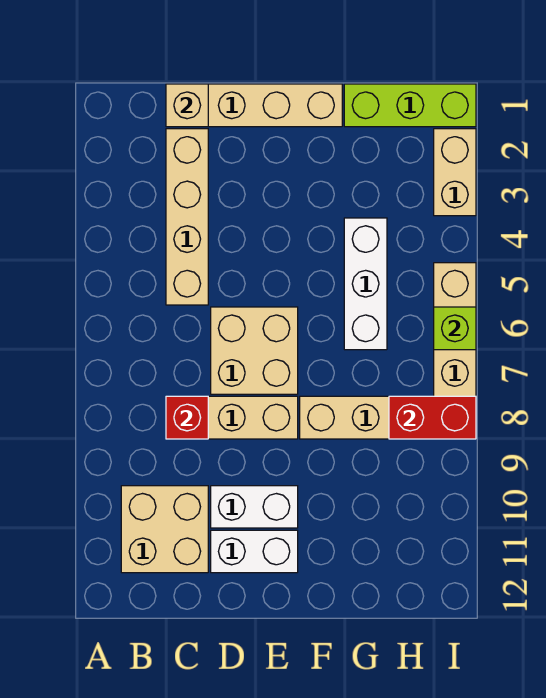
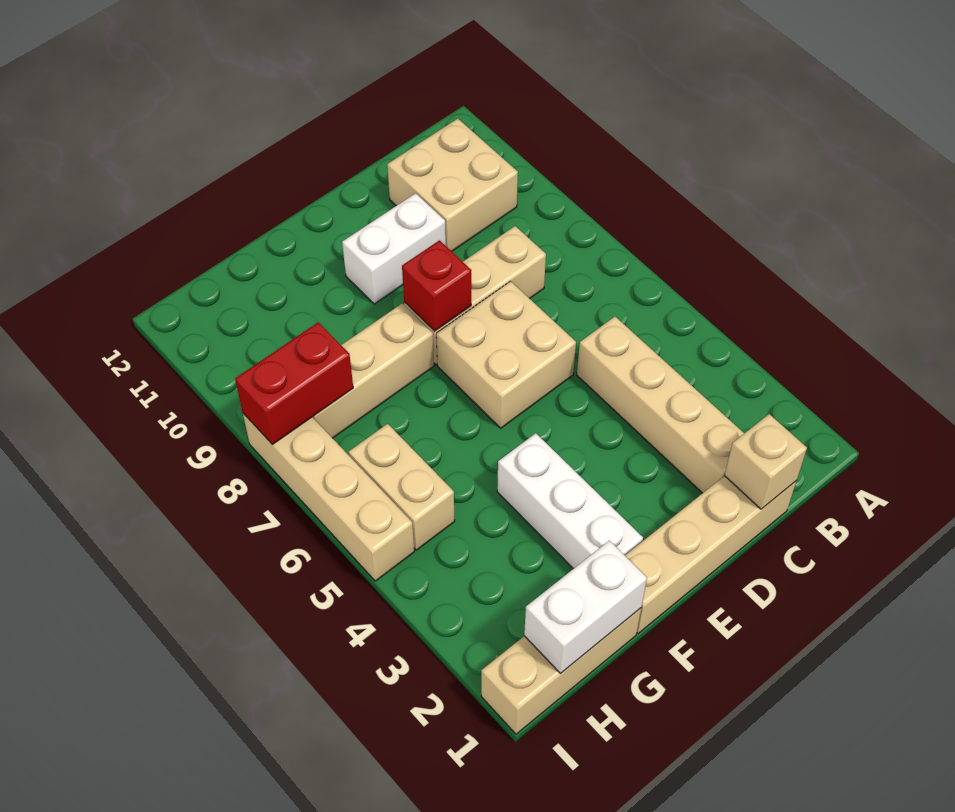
red brick C8 level 2 -> red brick E8 level 2
white brick D11:E11 level 1 -> white brick G1:H1 level 2
lime brick G1:I1 level 1 -> tan brick G1:I1 level 1
white brick G4:G6 level 1 -> white brick F2:F4 level 1
tan brick I2:I3 level 1 -> tan brick H5:H6 level 1
lime brick I6 level 2 -> none

